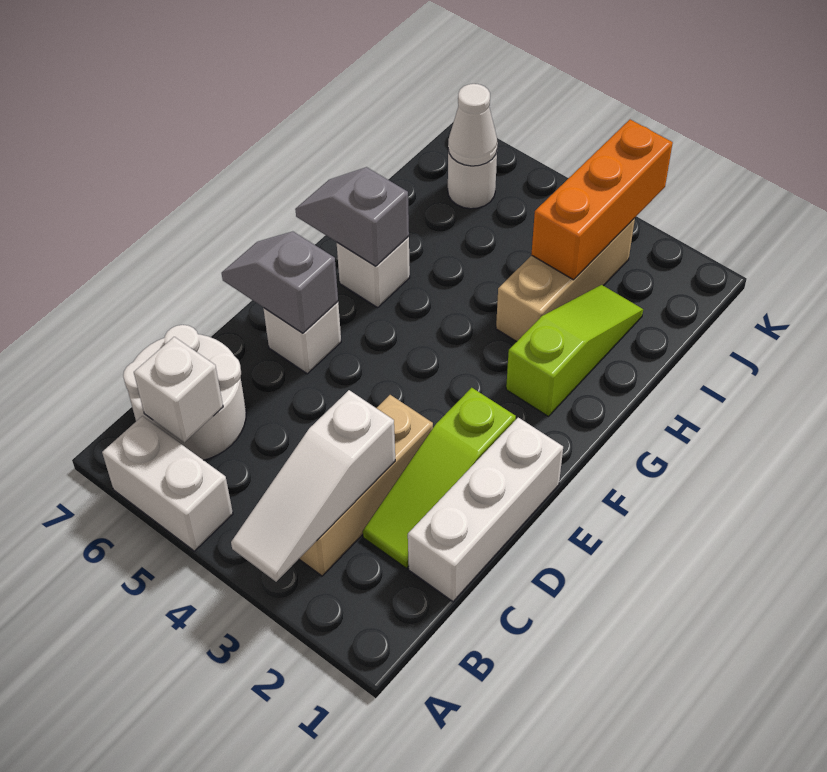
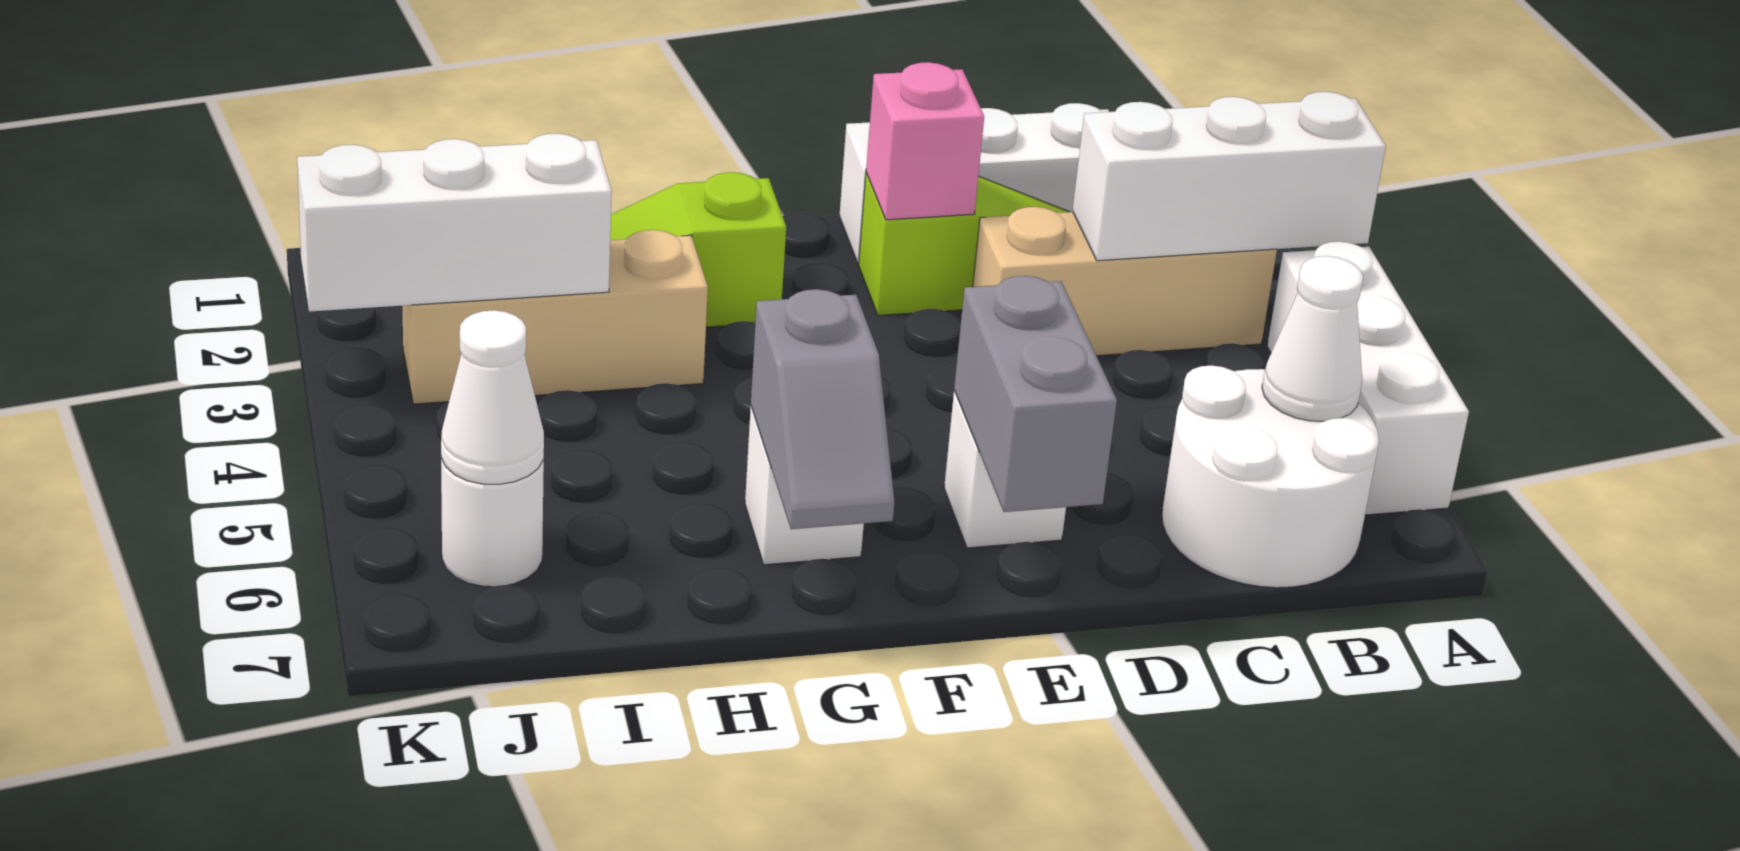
white slope A3:C3 level 2 top C -> white brick A3:C3 level 2
white brick A5:A6 level 1 -> white brick A4:A6 level 1
white brick B6 level 2 -> white cone B6 level 2
none -> pink brick E2 level 2
grey slope E6:E7 level 2 top 6 -> grey brick E6:E7 level 2
orange brick I3:K3 level 2 -> white brick I3:K3 level 2

